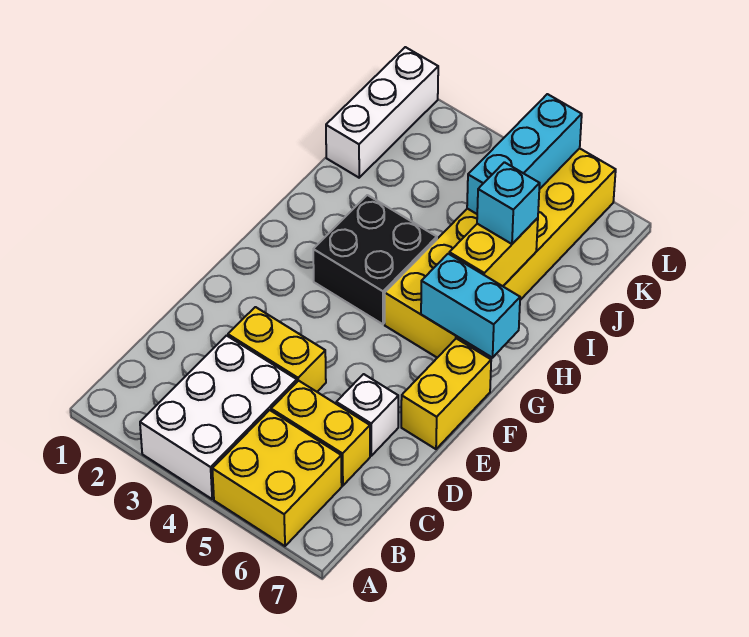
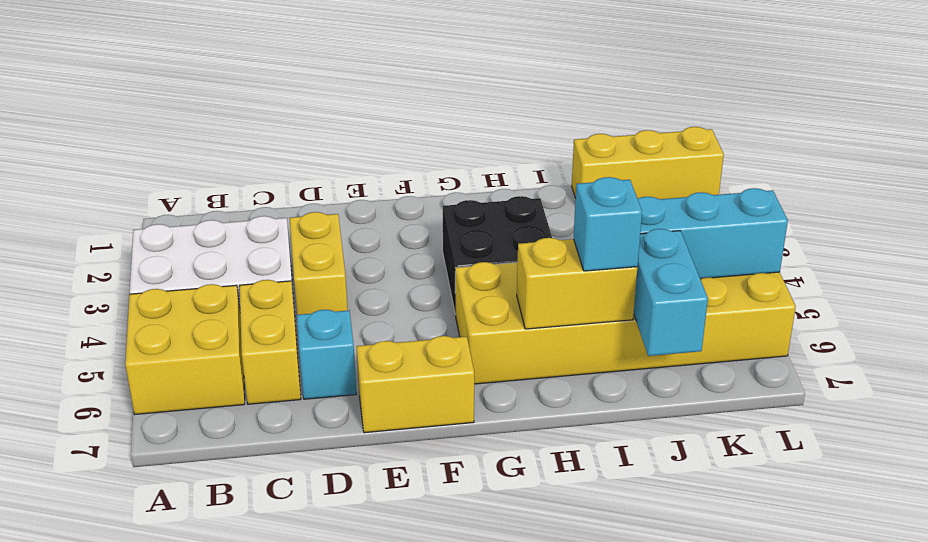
white brick D6 level 1 -> cyan brick D6 level 1
cyan brick G6:G7 level 2 -> cyan brick J6:J7 level 2
white brick J1:L1 level 1 -> yellow brick J1:L1 level 1

